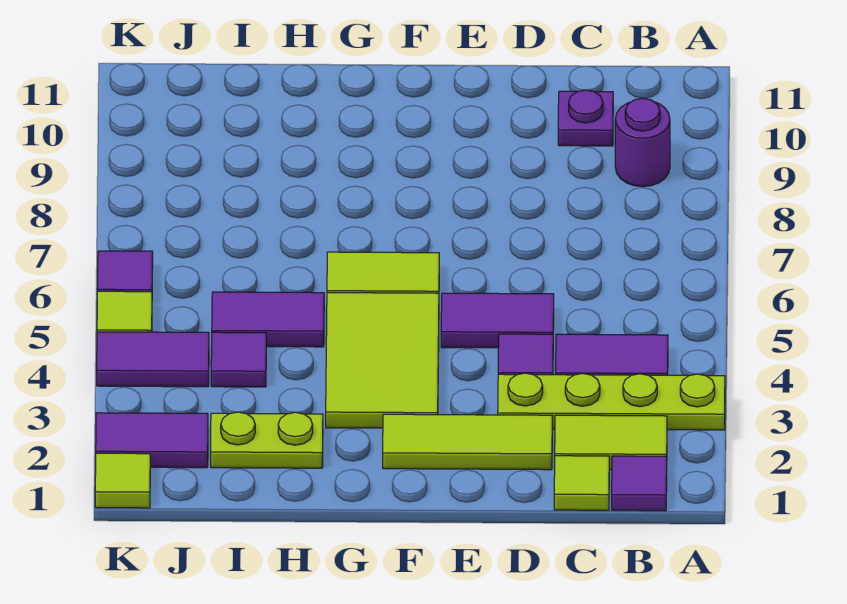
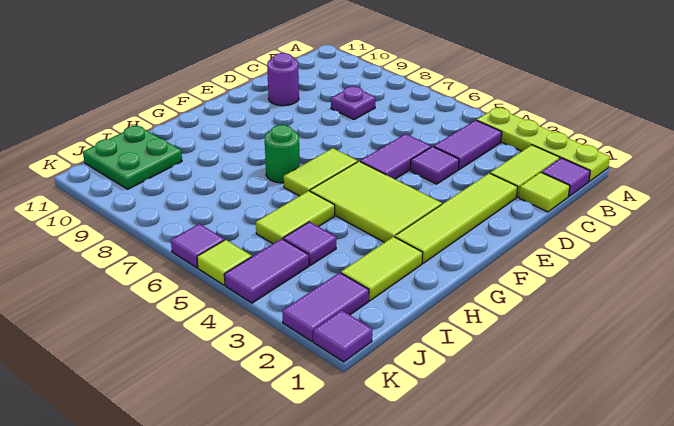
lime plate A3:D3 level 1 -> lime plate A1:A4 level 1
purple round brick B9 level 1 -> purple round brick D10 level 1
purple plate C10 level 1 -> purple plate C8 level 1
lime tile D2:F2 level 1 -> lime tile D2:G2 level 1
none -> green round brick G7 level 1
lime plate H2:I2 level 1 -> lime tile H2:I2 level 1
purple tile H5:I5 level 1 -> lime tile H5:I5 level 1
none -> green plate I10:J11 level 1
lime tile K1 level 1 -> purple tile K1 level 1

